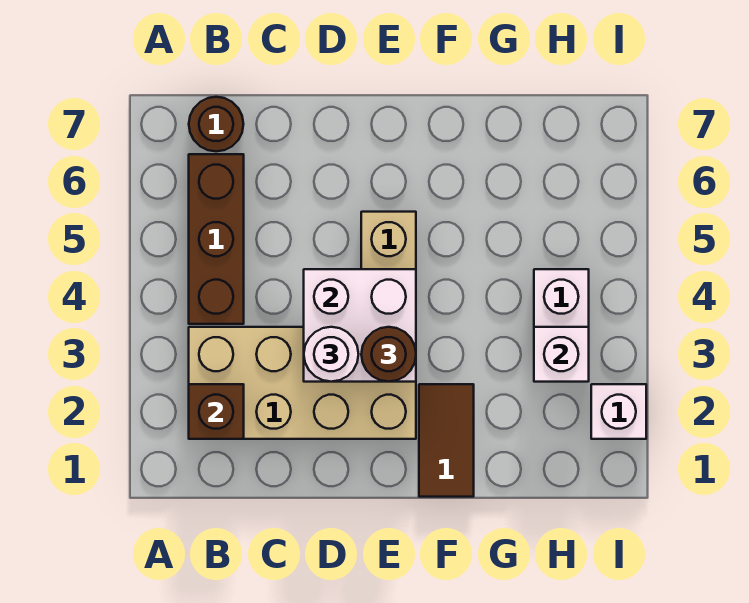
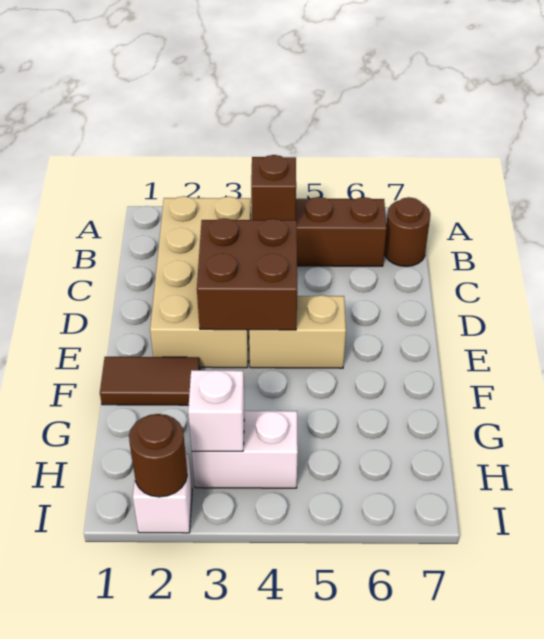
brown brick B2 level 2 -> brown brick B4 level 2
white brick D3:E4 level 2 -> brown brick D3:E4 level 2
white round brick D3 level 3 -> none
brown round brick E3 level 3 -> brown round brick I2 level 2

